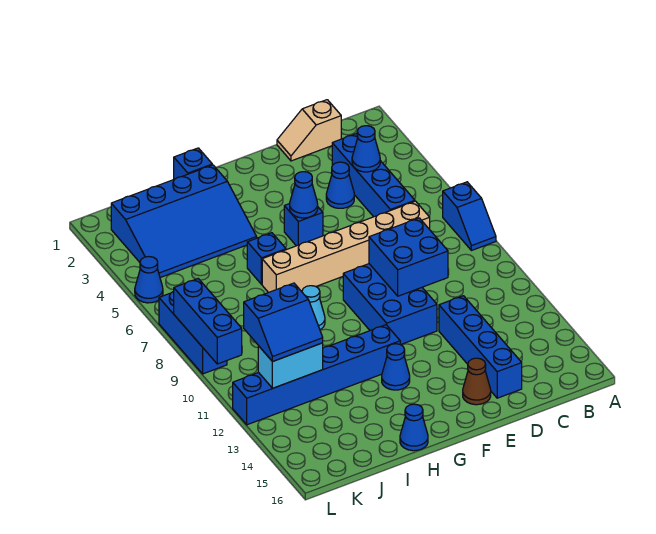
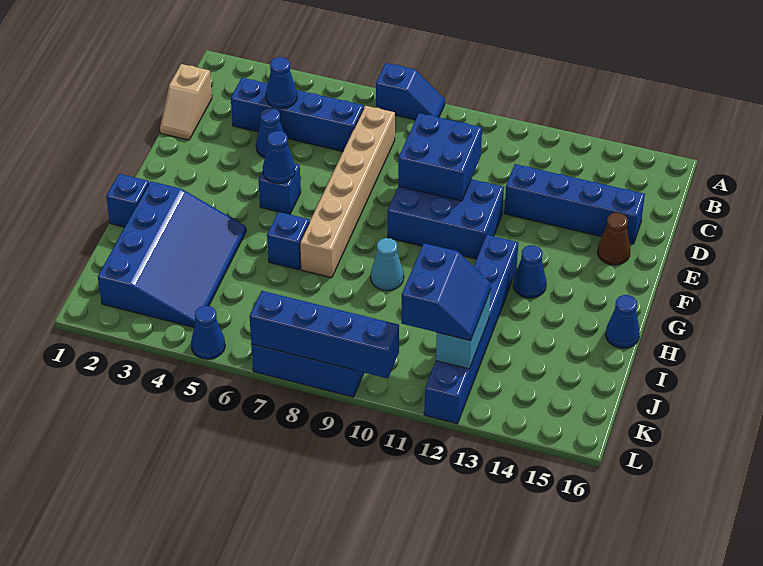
blue brick L8:L10 level 2 -> blue brick L7:L10 level 2

